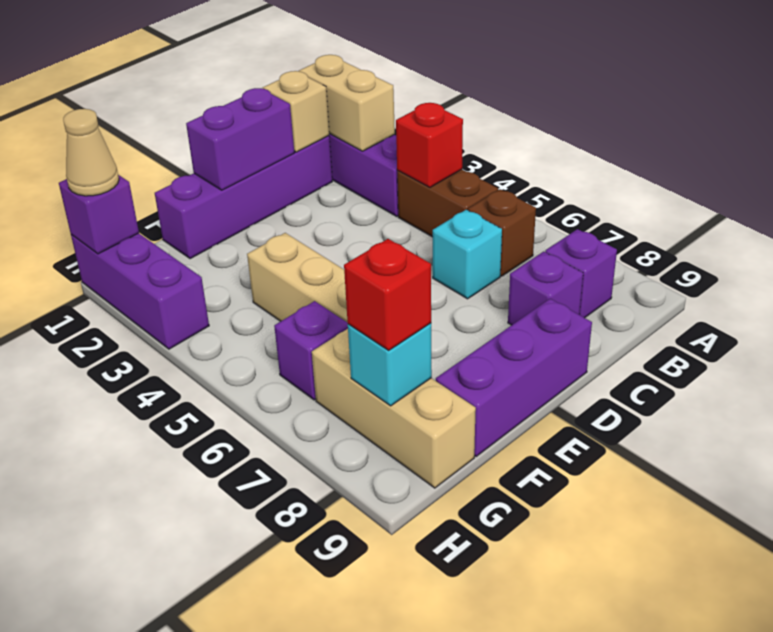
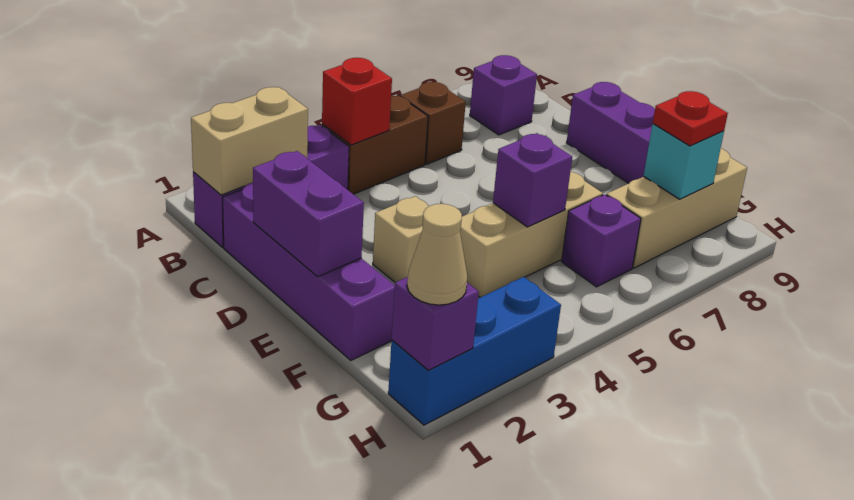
tan brick C1 level 2 -> tan brick E3 level 1
cyan brick C6 level 1 -> none
purple brick C8 level 1 -> purple brick F5 level 2
red brick G8 level 3 -> red plate G8 level 3
purple brick H1:H3 level 1 -> blue brick H1:H3 level 1

